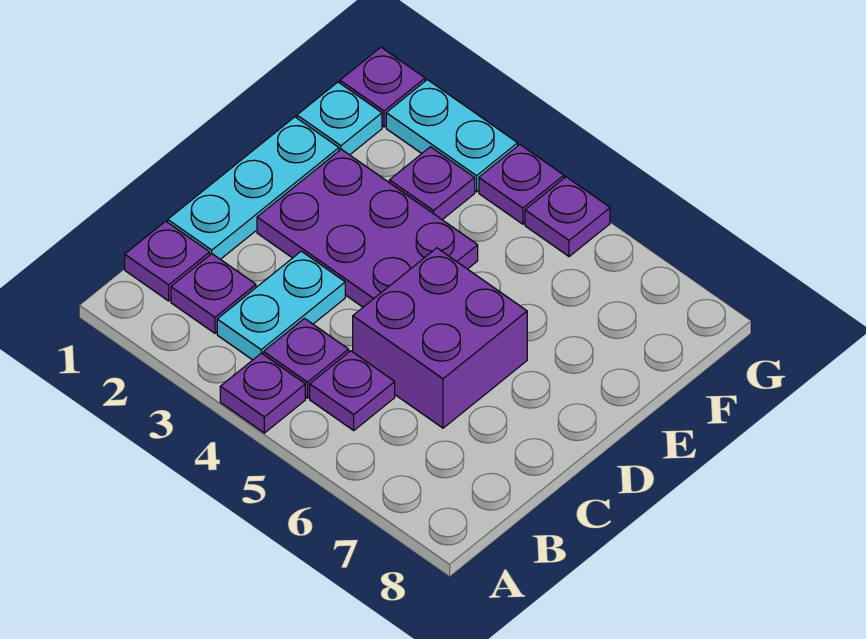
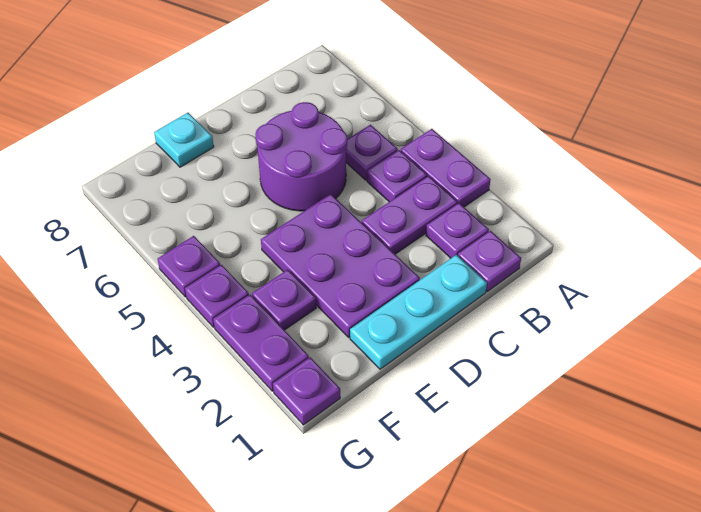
purple plate A4 level 1 -> purple plate A3:A4 level 1
cyan plate B3:C3 level 1 -> purple plate B3:C3 level 1
purple brick C5:D6 level 1 -> purple round brick C5:D6 level 1
cyan plate F1 level 1 -> cyan plate E8 level 1
cyan plate G2:G3 level 1 -> purple plate G2:G3 level 1

